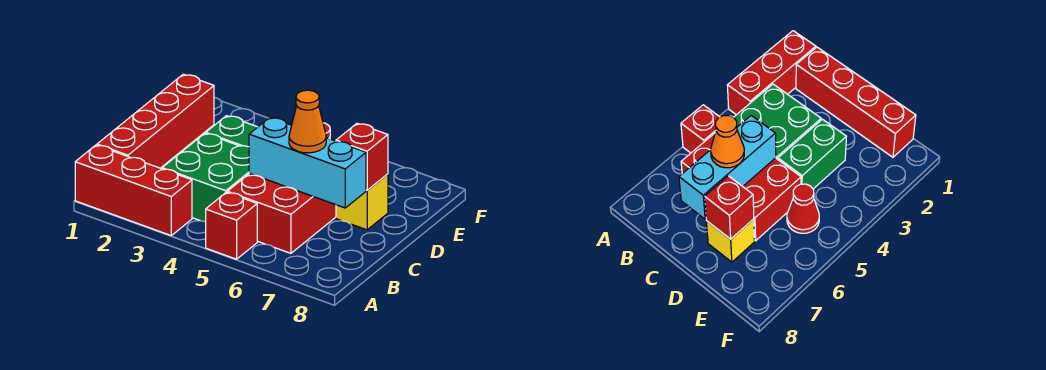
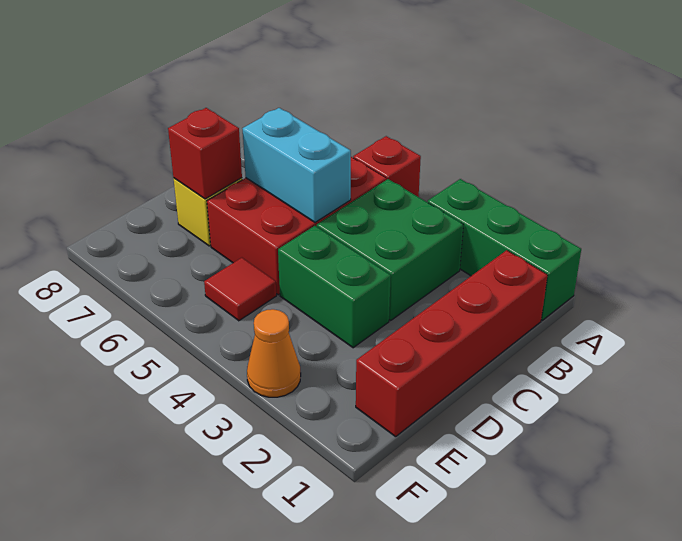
red brick A1:A3 level 1 -> green brick A1:A3 level 1
cyan brick C5:C7 level 2 -> cyan brick C5:C6 level 2
orange cone C6 level 3 -> orange cone F3 level 1
red cone E5 level 1 -> red tile E5 level 1

